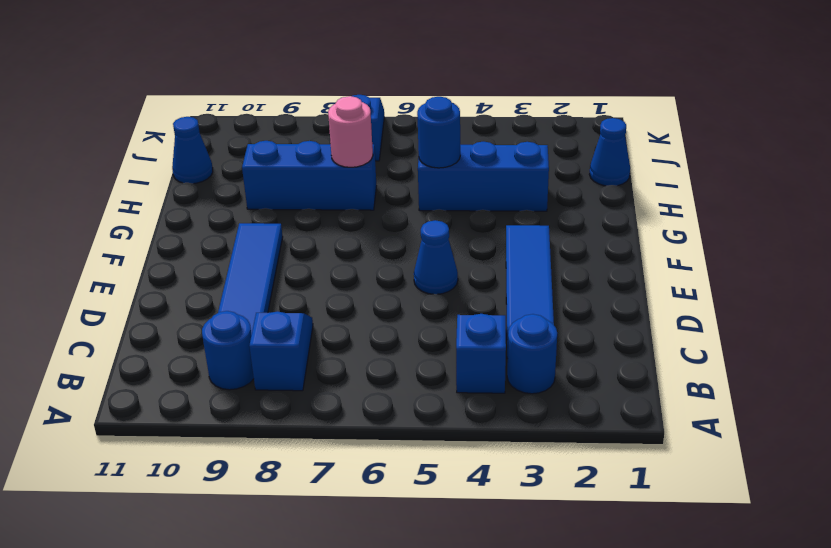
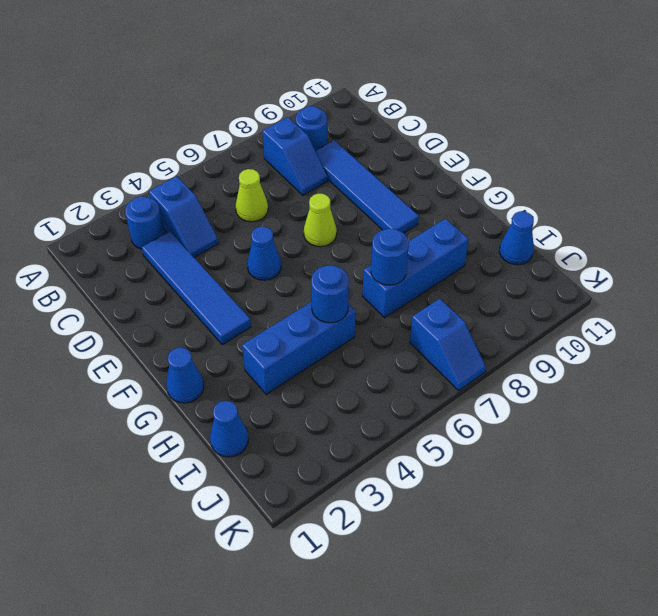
none -> lime cone C6 level 1
none -> lime cone E7 level 1
none -> blue cone G1 level 1
pink round brick H7 level 2 -> blue round brick H7 level 2

